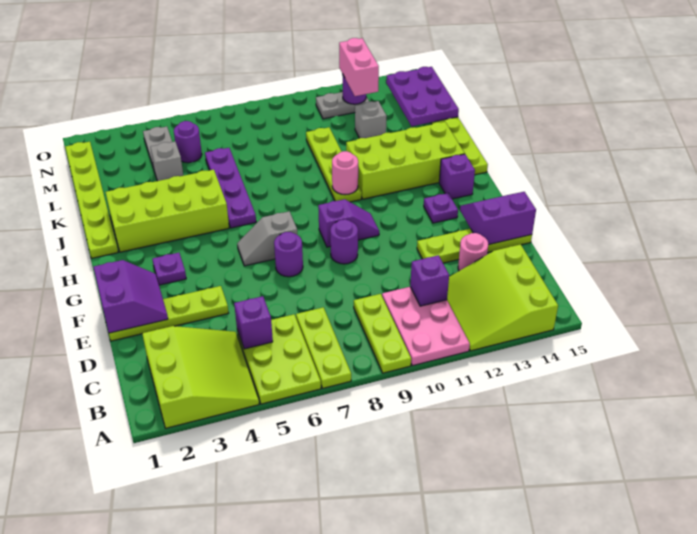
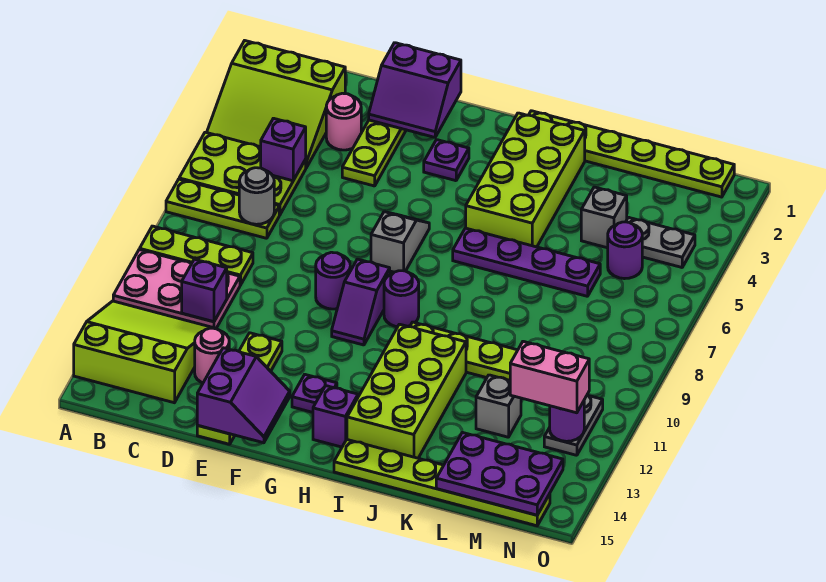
none -> grey round brick C7 level 2
purple round brick F7 level 1 -> purple round brick H9 level 1
pink round brick I10 level 2 -> pink round brick D3 level 1

